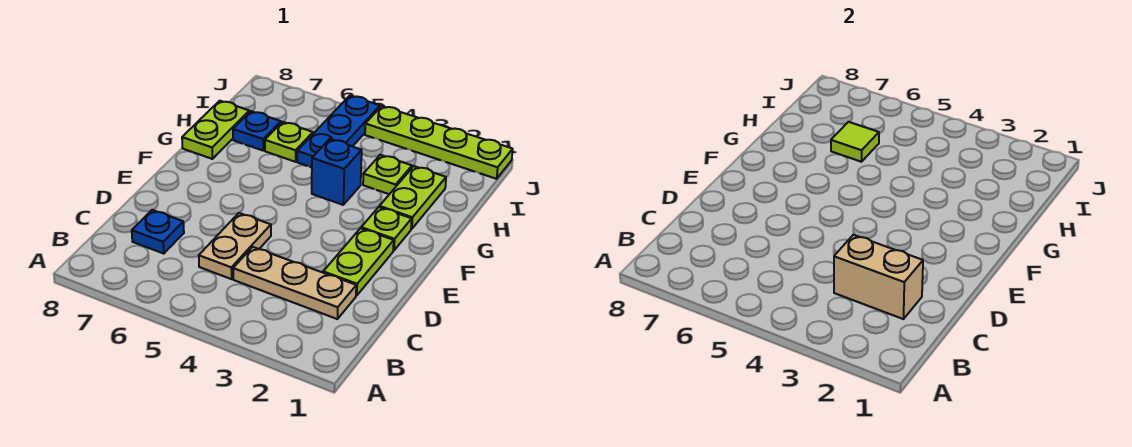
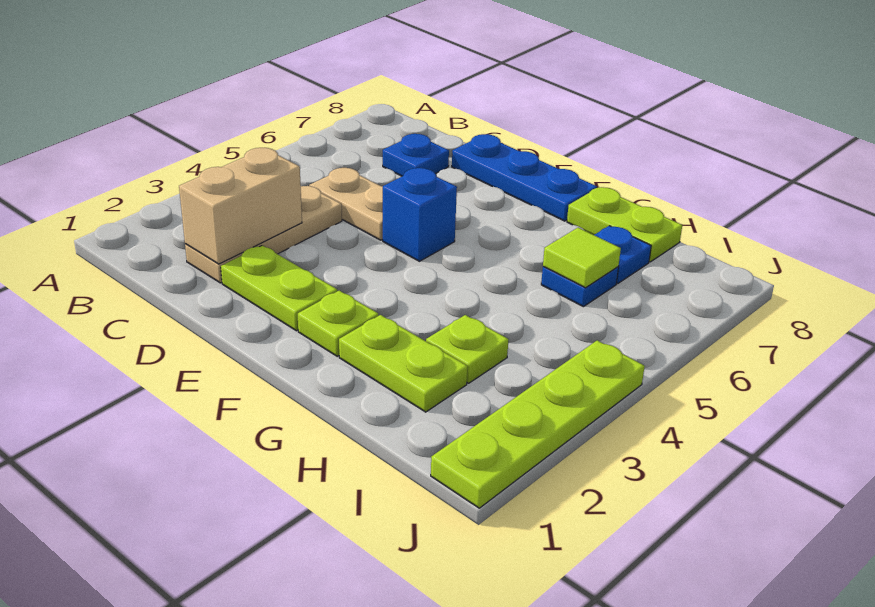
blue brick G4 level 1 -> blue brick E5 level 1
blue plate H5:J5 level 1 -> blue plate D8:F8 level 1
lime plate H6 level 1 -> blue plate H6 level 1

